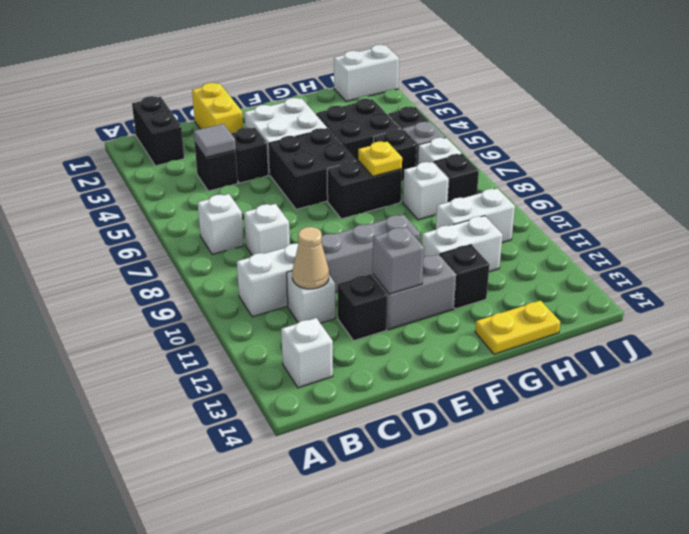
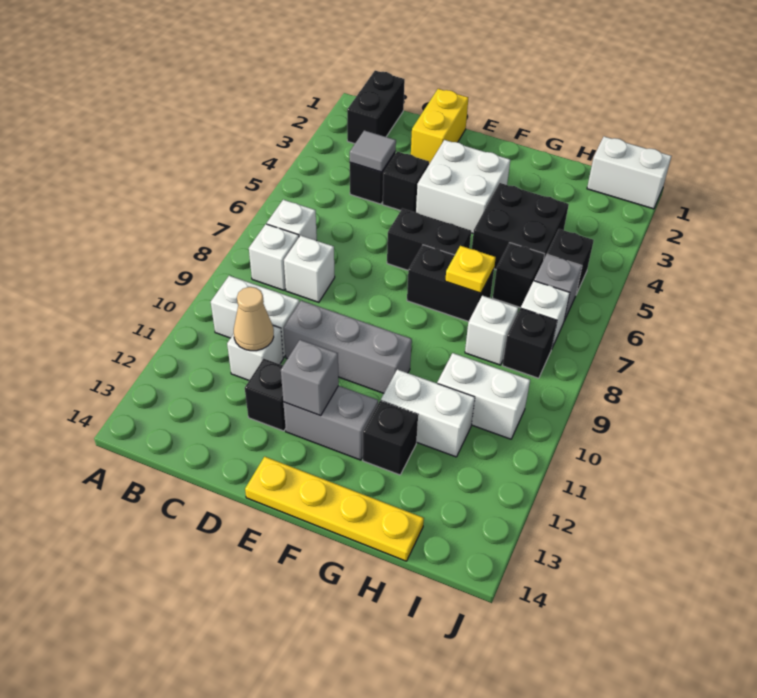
white brick B13 level 1 -> white brick B8 level 1
black brick E5:F6 level 1 -> black brick E6:F6 level 1
yellow plate G14:H14 level 1 -> yellow plate E14:H14 level 1

